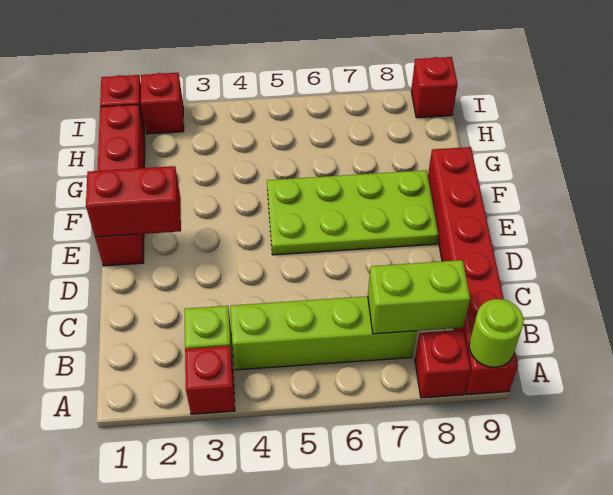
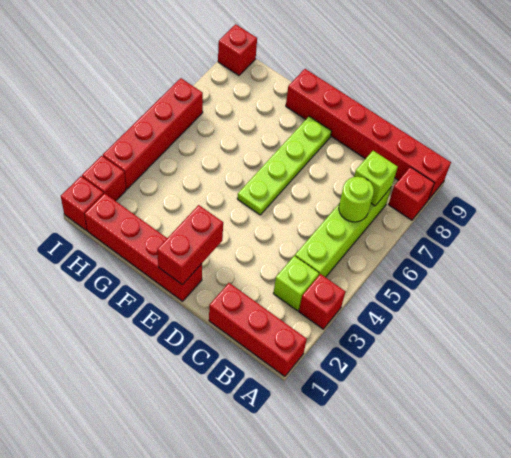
none -> red brick A1:C1 level 1
lime round brick A9 level 2 -> lime round brick B6 level 2
lime brick B7:B8 level 2 -> lime brick B7 level 2
lime plate E5:F8 level 1 -> lime plate E5:E8 level 1
none -> red brick I3:I6 level 1

